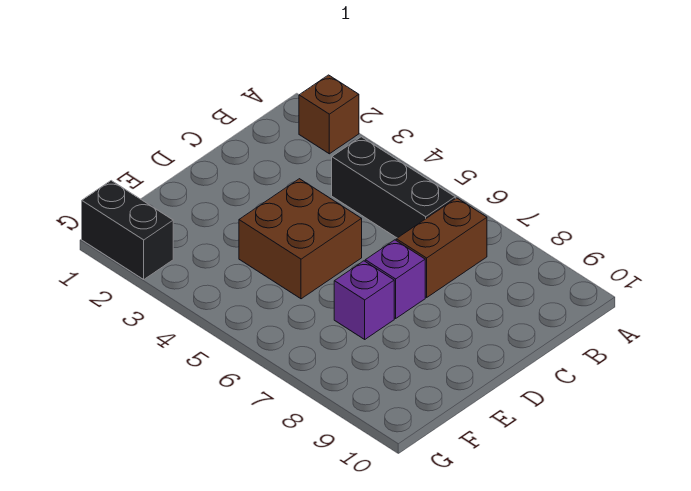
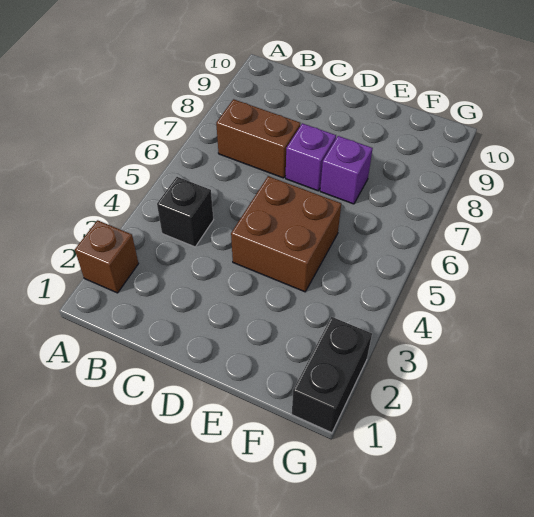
black brick B4:B6 level 1 -> black brick B4 level 1

